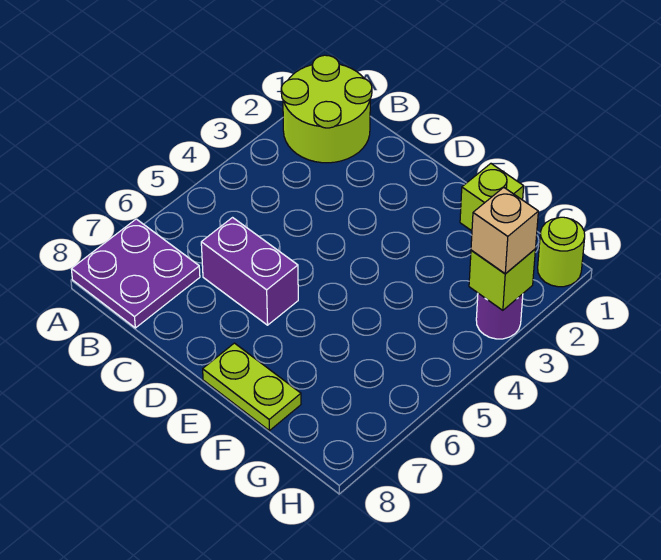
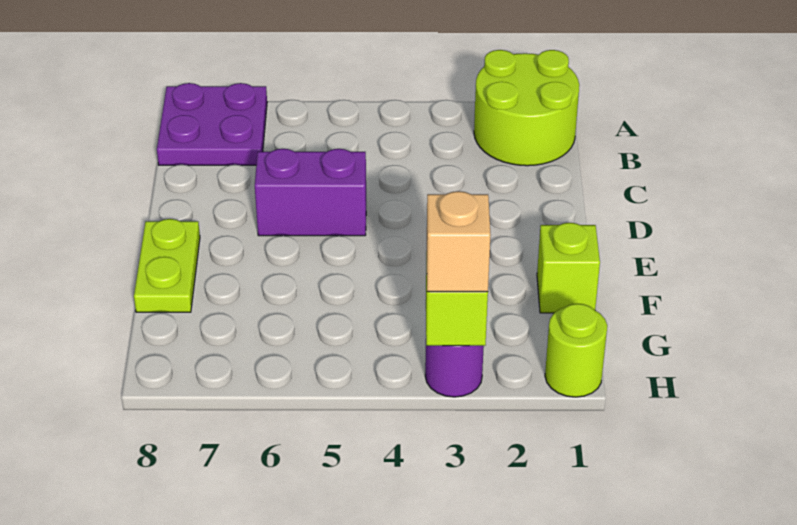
purple brick C6:D6 level 1 -> purple brick D5:D6 level 1

